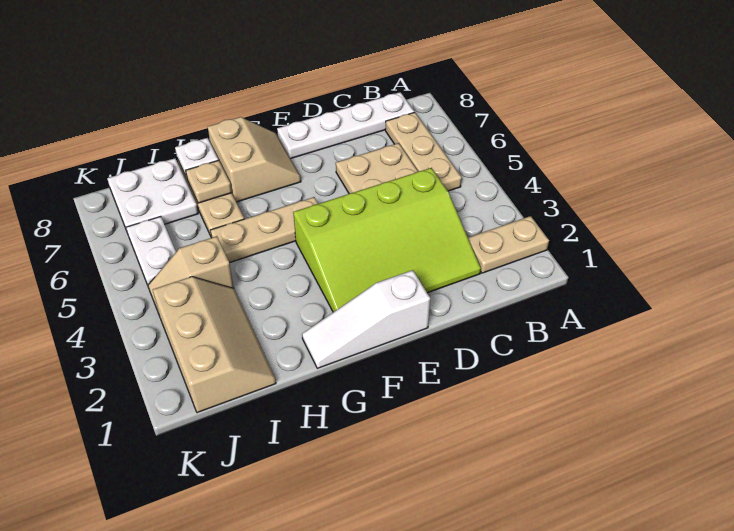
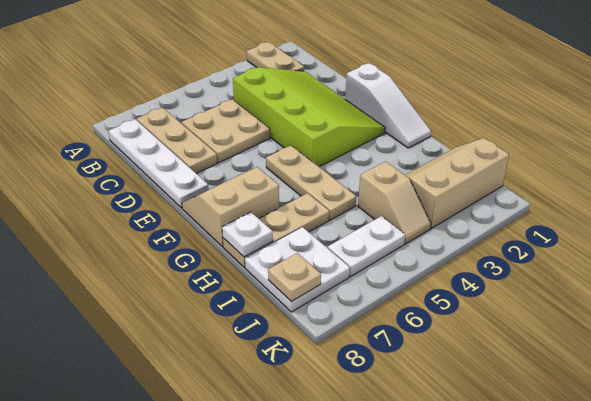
tan plate B5:B7 level 1 -> tan plate B7:D7 level 1
tan plate H7 level 2 -> tan plate J8 level 2

